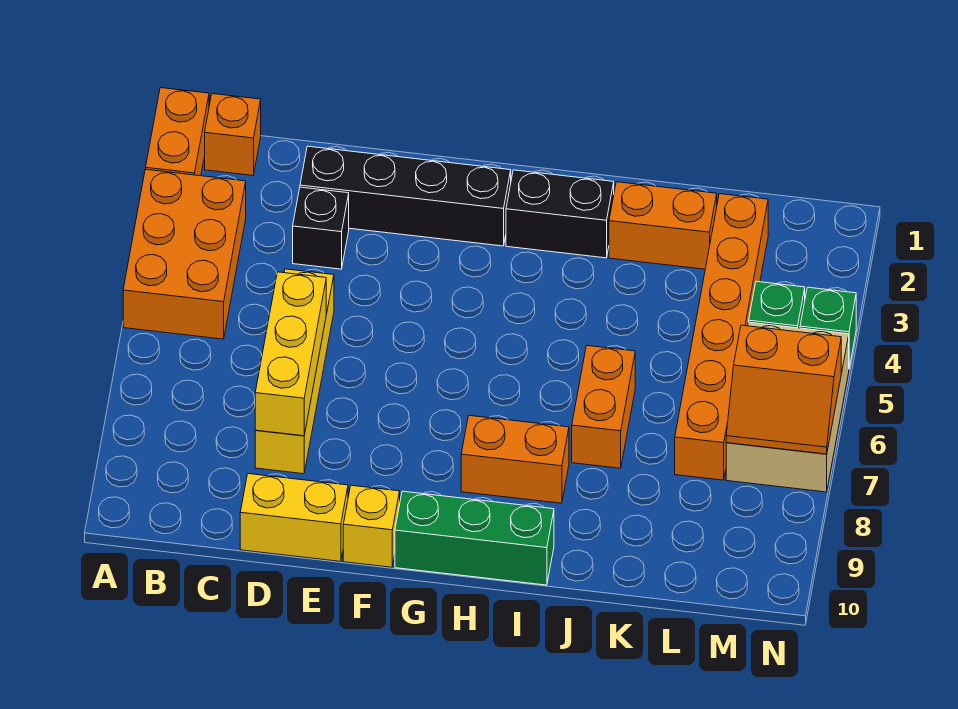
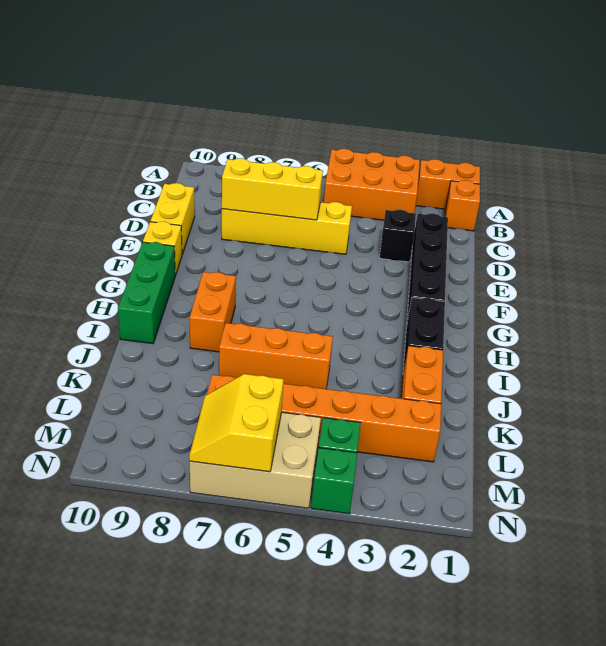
orange brick J6:J7 level 1 -> orange brick J5:J7 level 1
orange slope M6:N7 level 2 top 6 -> yellow slope M6:N7 level 2 top 6

